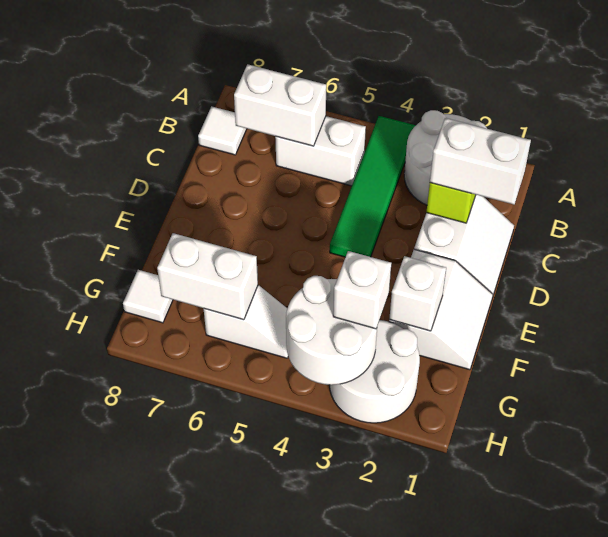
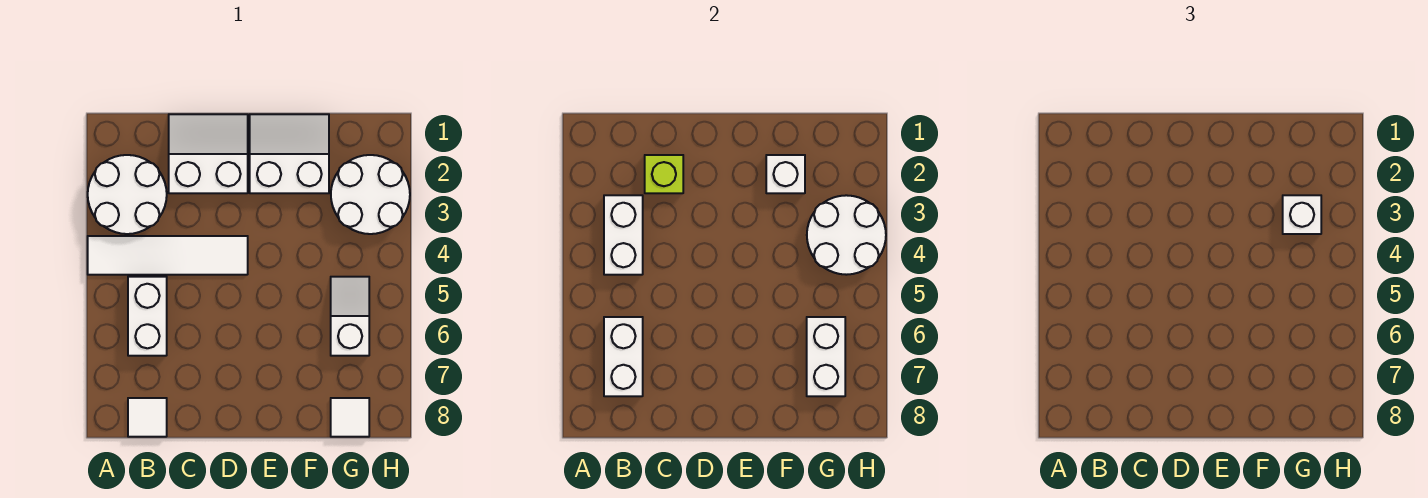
green tile A4:D4 level 1 -> white tile A4:D4 level 1
white brick C1:C2 level 3 -> white brick B3:B4 level 2

